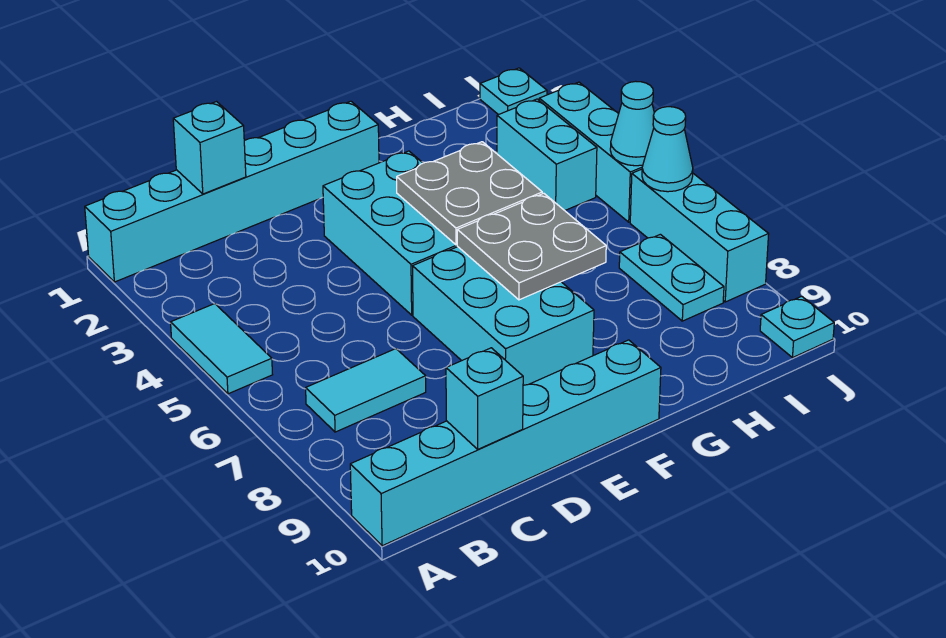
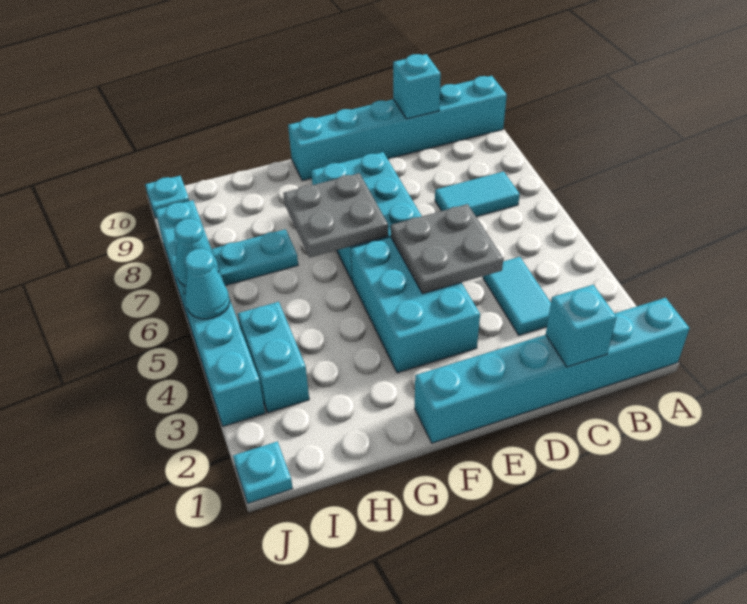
cyan tile A4:A5 level 1 -> cyan tile C3:C4 level 1
grey plate F4:G5 level 2 -> grey plate D4:E5 level 2
cyan plate I7:I8 level 1 -> cyan plate H7:I7 level 1

